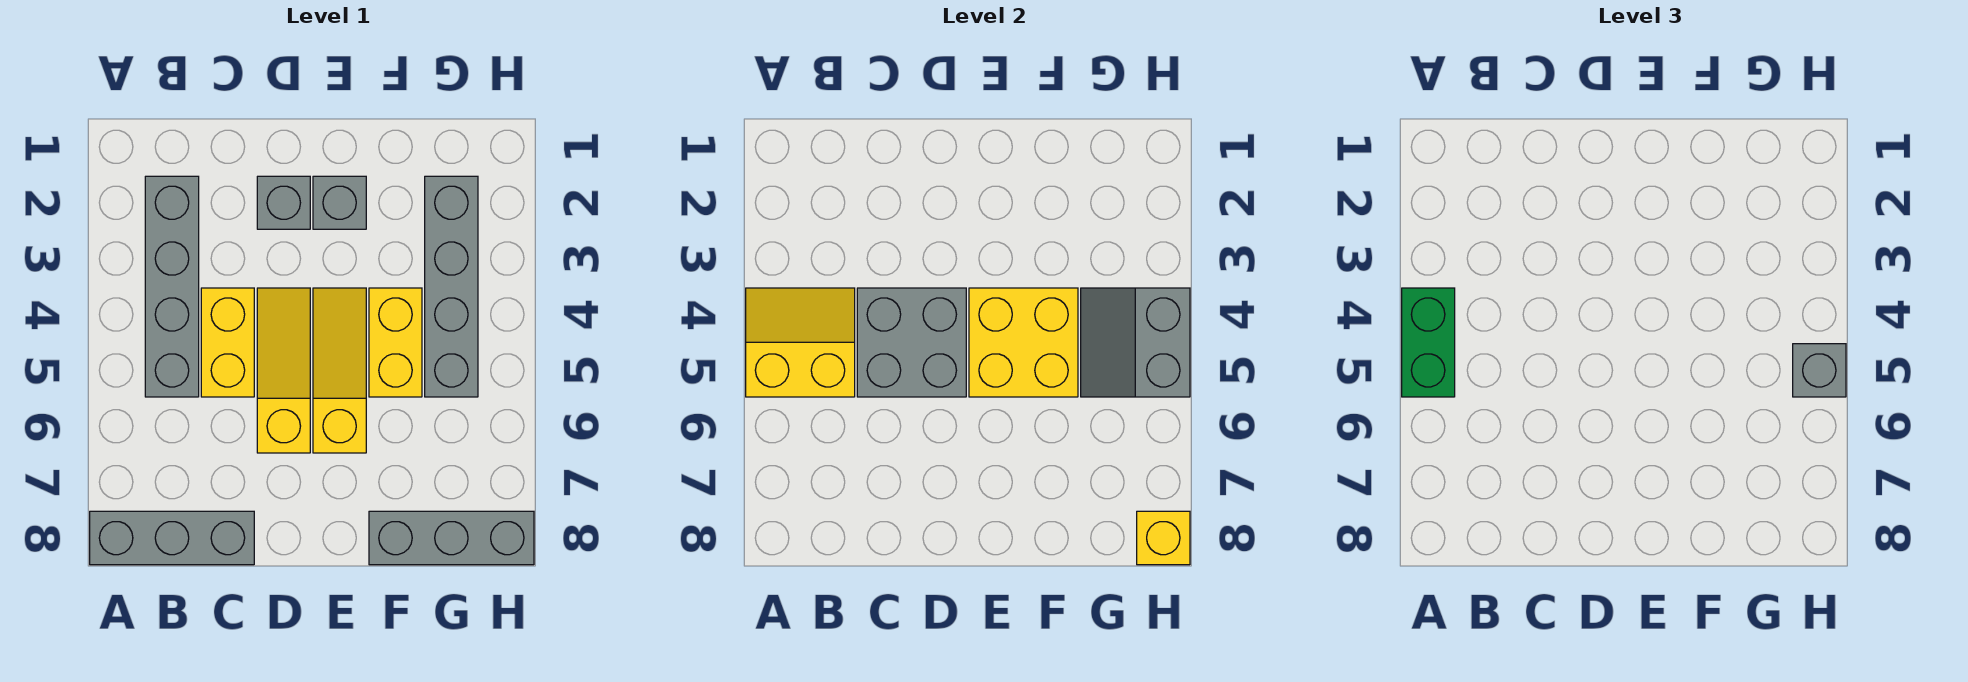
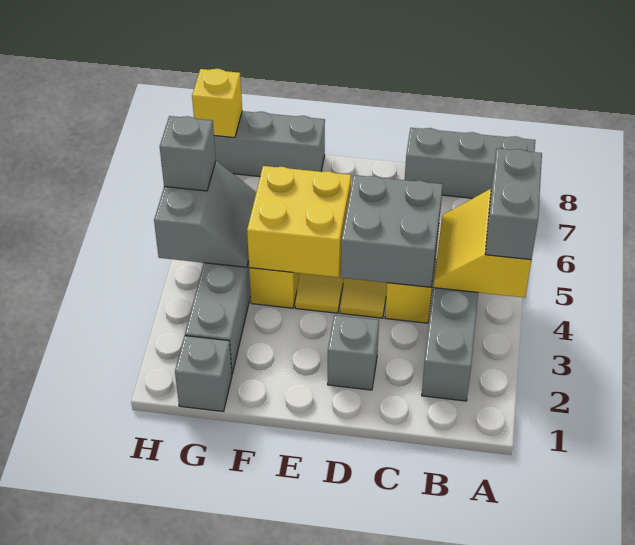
yellow slope A4:B5 level 2 top 5 -> yellow slope A4:B5 level 2 top A
green brick A4:A5 level 3 -> grey brick A4:A5 level 3
grey brick E2 level 1 -> grey brick G1 level 1

